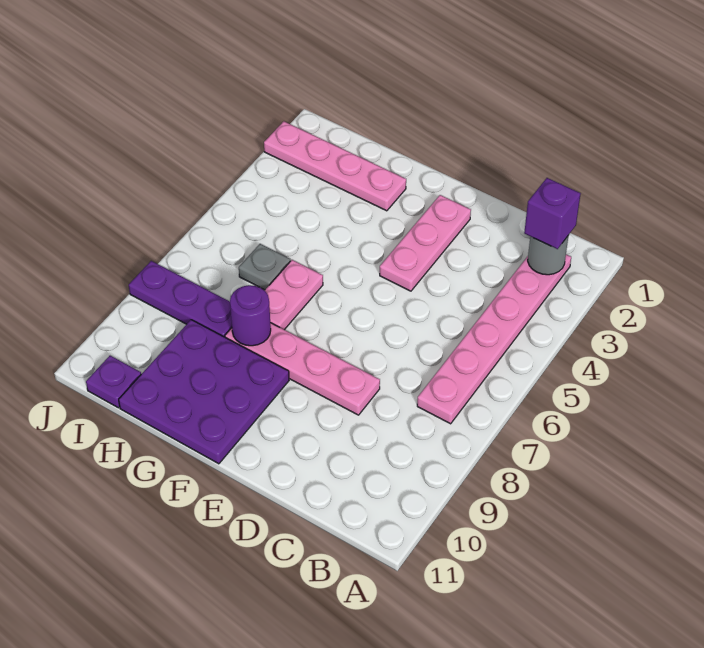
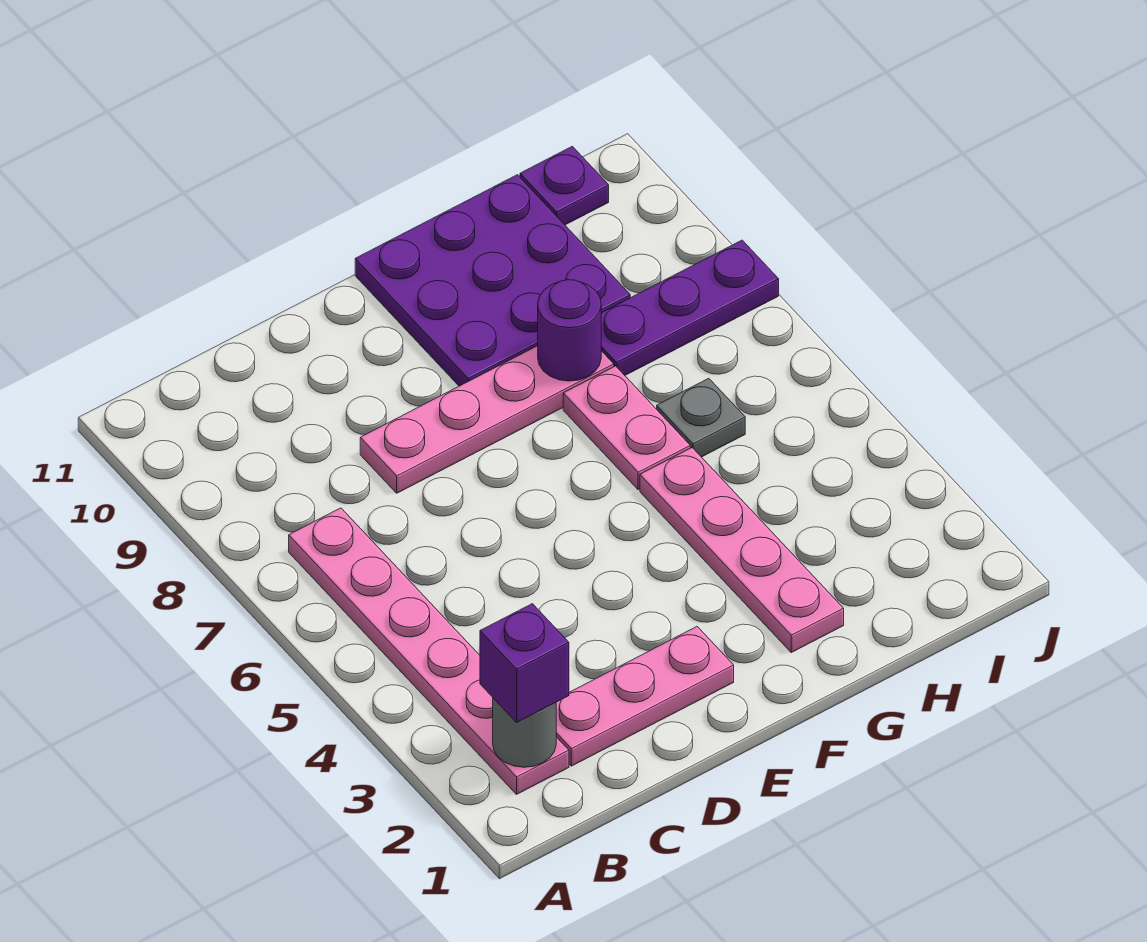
pink plate E2:E4 level 1 -> pink plate C2:E2 level 1
pink plate G2:J2 level 1 -> pink plate G2:G5 level 1

